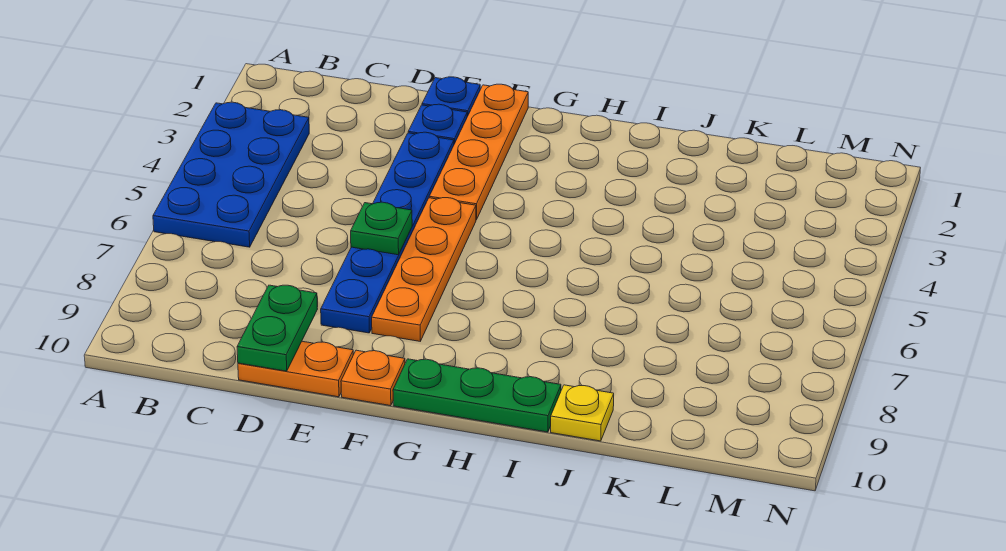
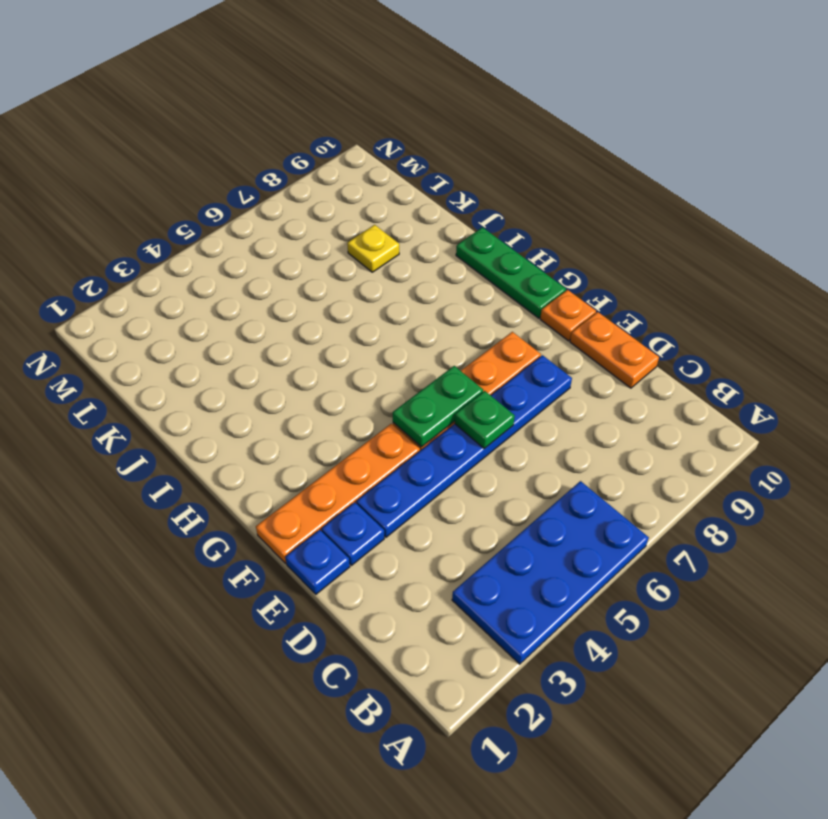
green plate D9:D10 level 2 -> green plate F5:F6 level 2
yellow plate J10 level 1 -> yellow plate K8 level 1

